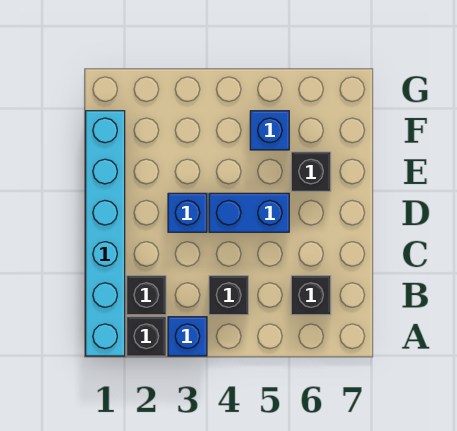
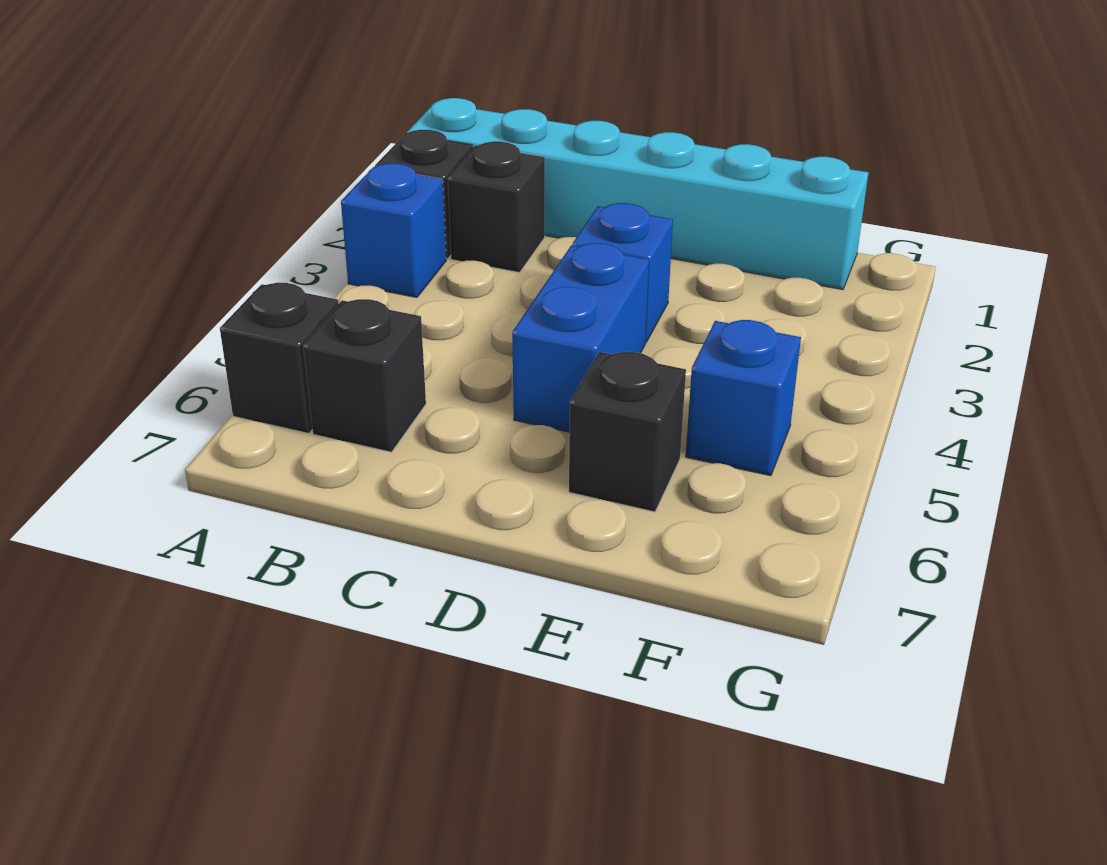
black brick B4 level 1 -> black brick A6 level 1

